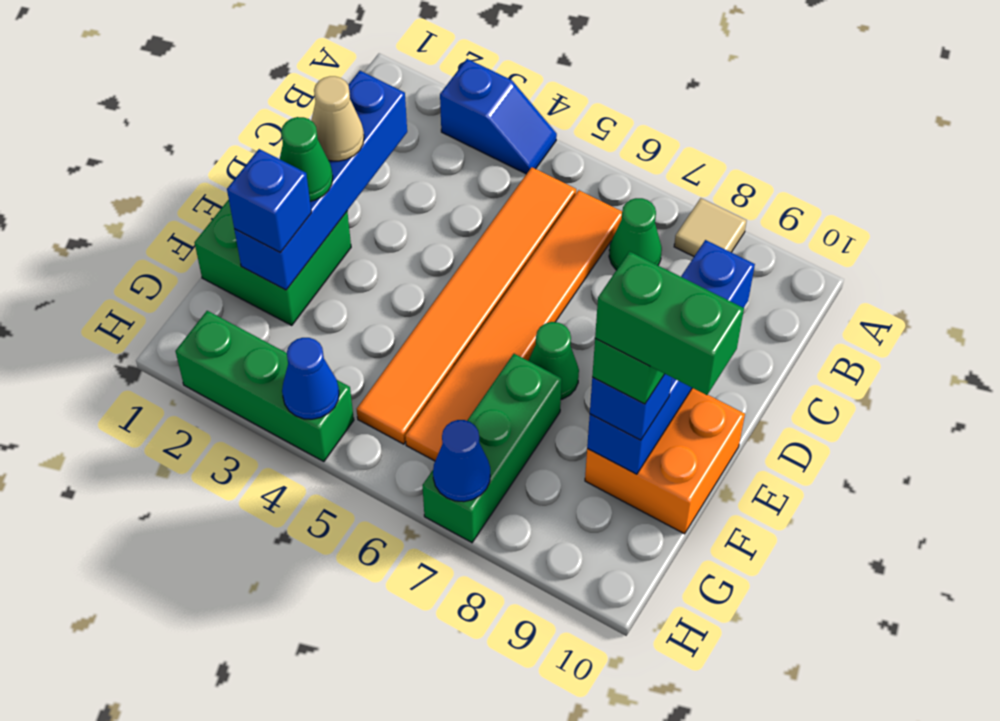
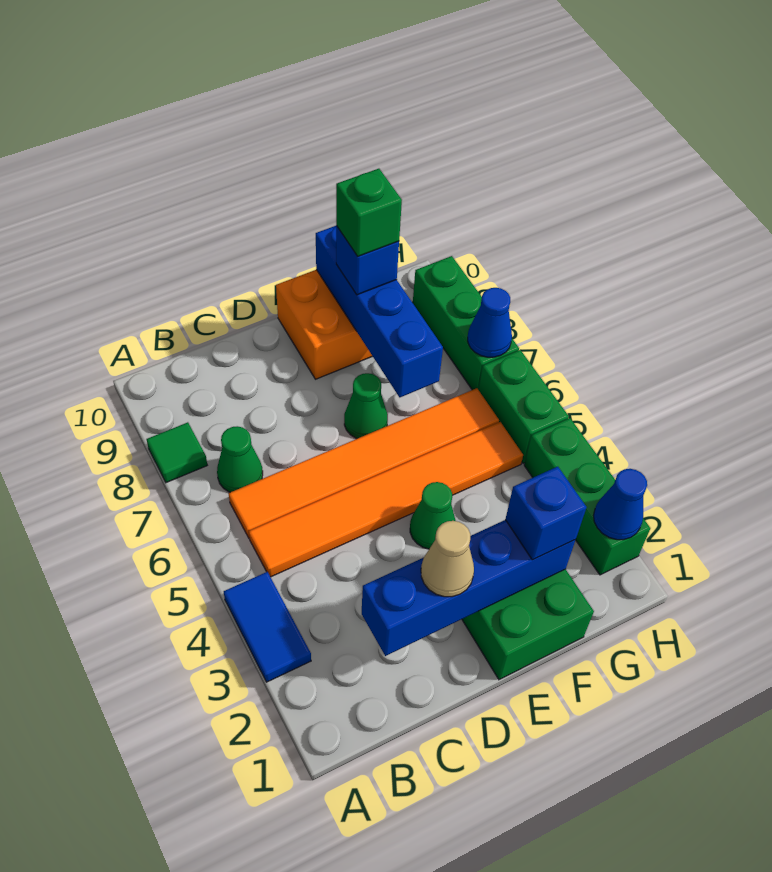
blue slope A3:A4 level 1 top 3 -> blue tile A3:A4 level 1
tan tile A8 level 1 -> green tile A8 level 1
blue brick C9:F9 level 2 -> blue brick F7:F10 level 2
green cone E2 level 3 -> green cone E4 level 1
green brick F7:H7 level 1 -> green brick H7:H9 level 1
green brick F9:F10 level 5 -> green brick H5:H6 level 1
blue cone H4 level 2 -> blue cone H2 level 2

